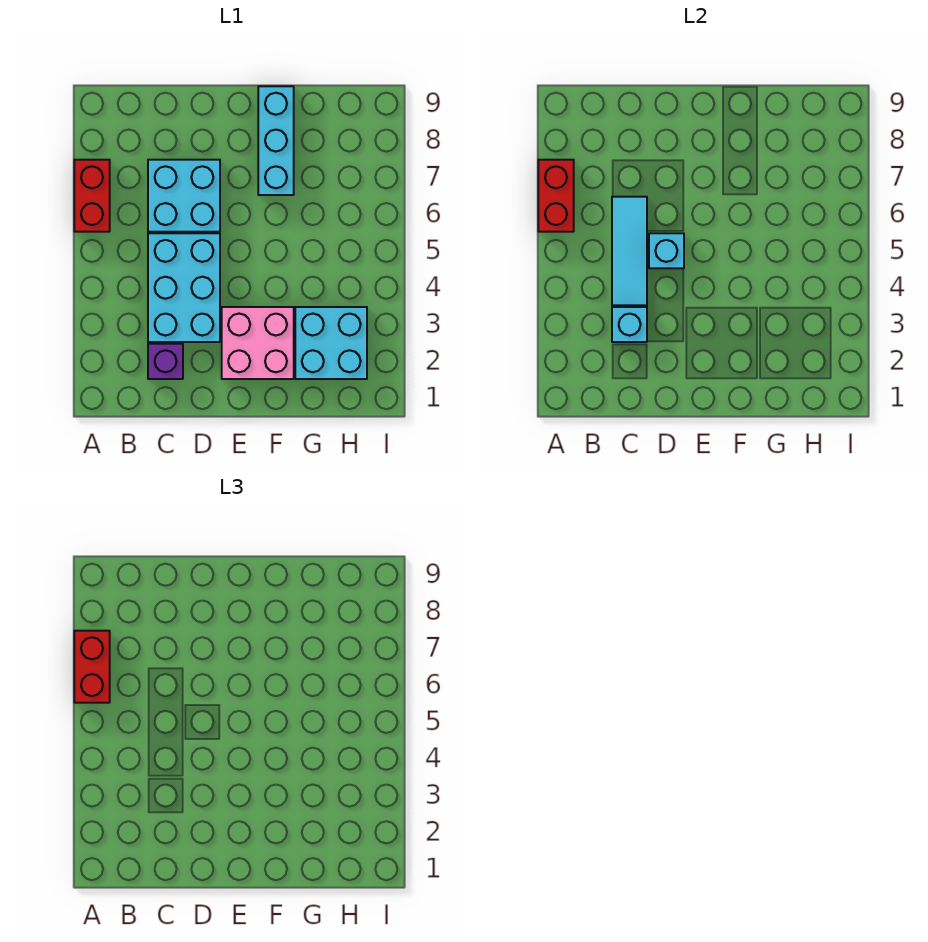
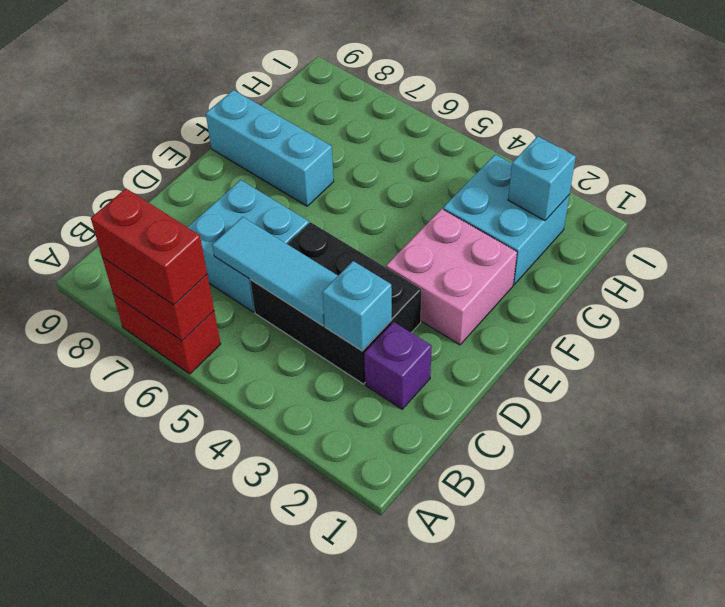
cyan brick C3:D5 level 1 -> black brick C3:D5 level 1
cyan brick D5 level 2 -> cyan brick H2 level 2

